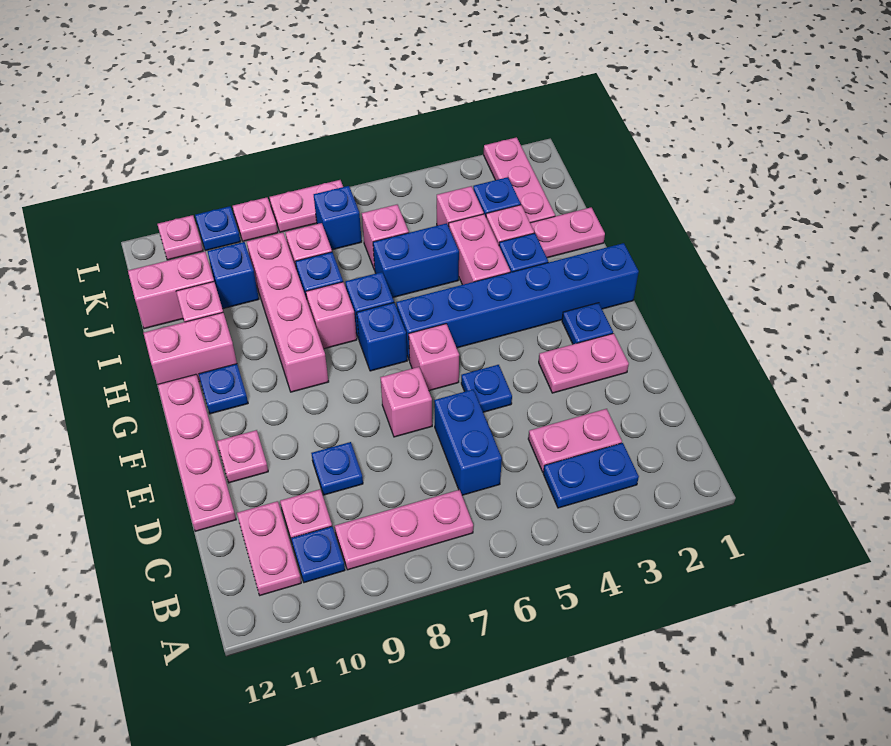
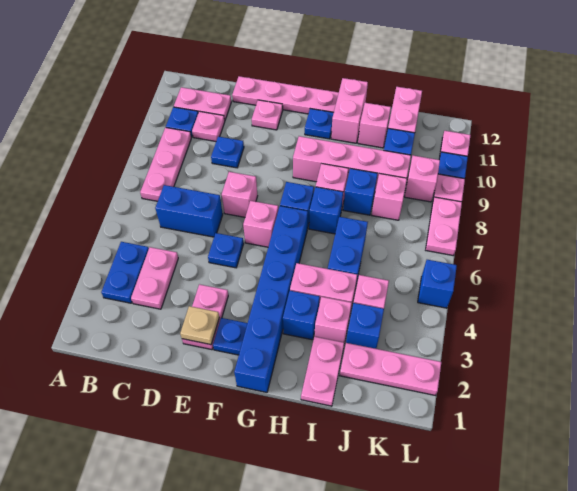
none -> tan plate E2 level 2
pink brick J6 level 1 -> pink brick K9 level 1
blue brick K7 level 1 -> blue brick L5 level 1

